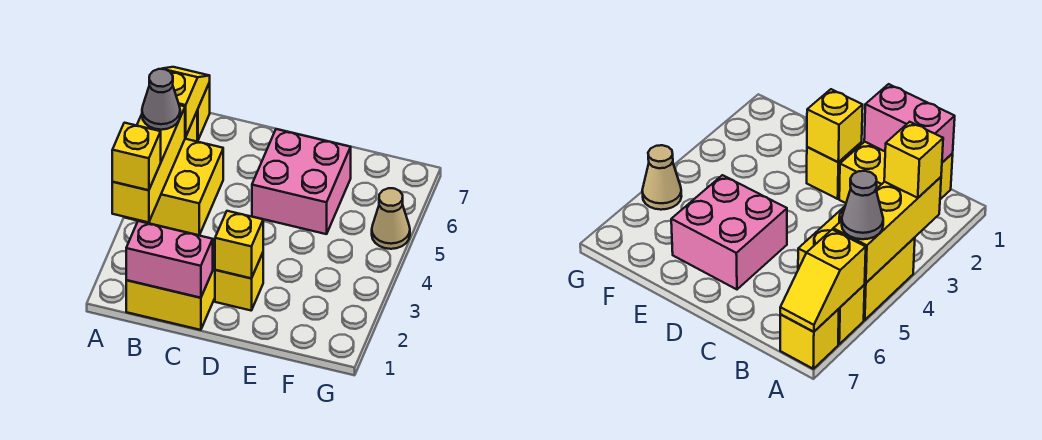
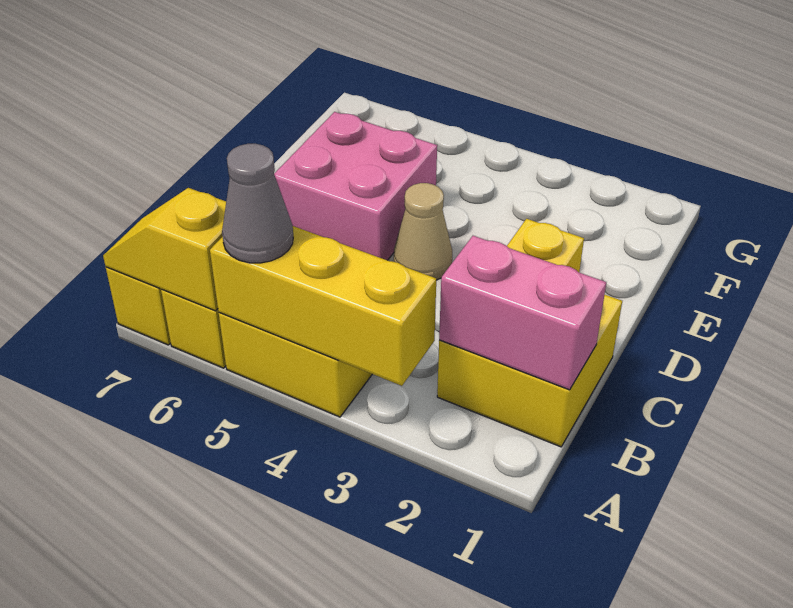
yellow brick A3 level 3 -> none
pink brick B1:C1 level 2 -> pink brick B1:B2 level 2
yellow brick D2 level 2 -> none
tan cone G5 level 1 -> tan cone D4 level 1

